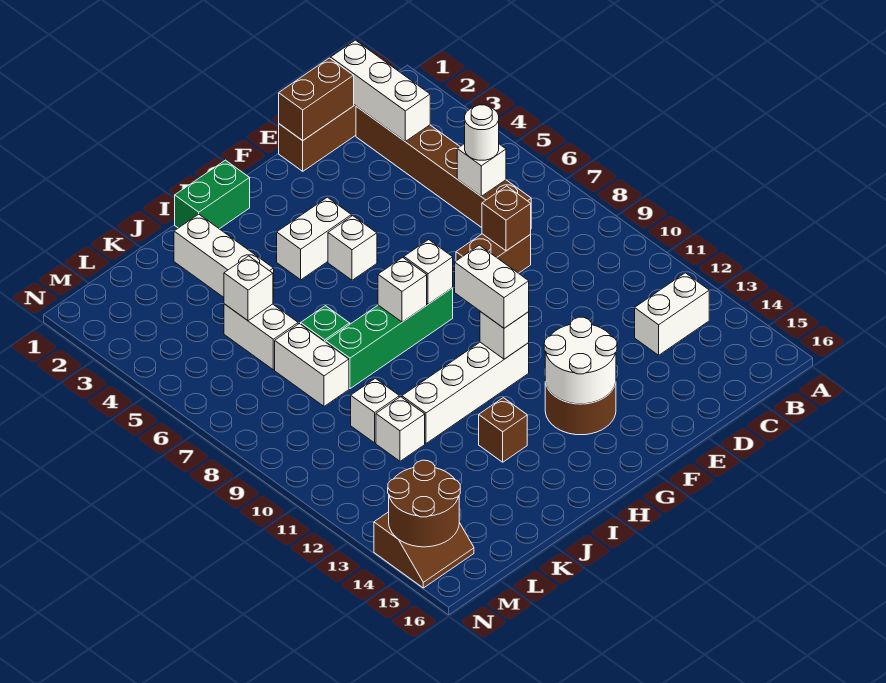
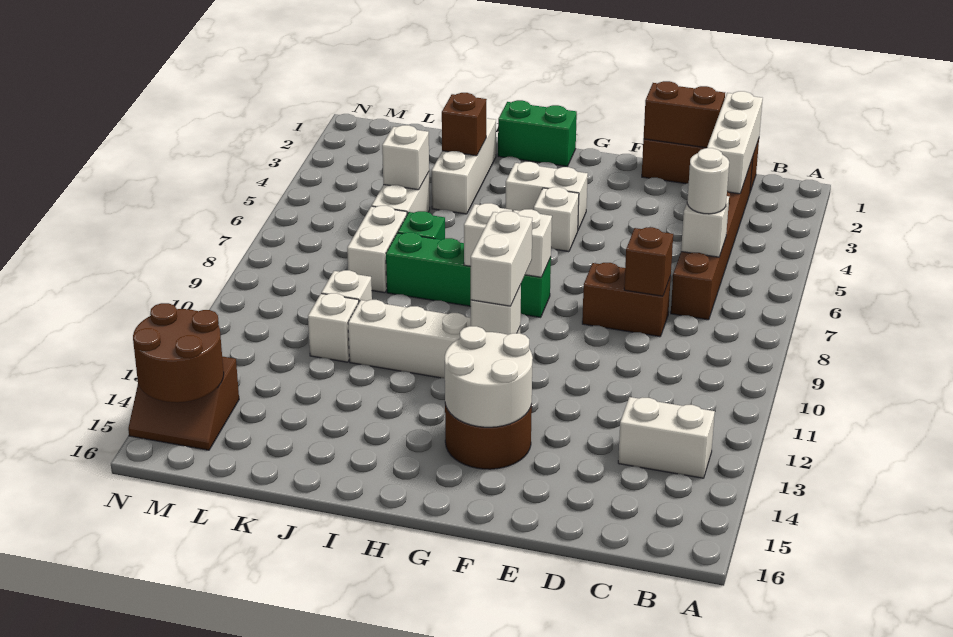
brown brick I13 level 1 -> brown brick J3 level 2

